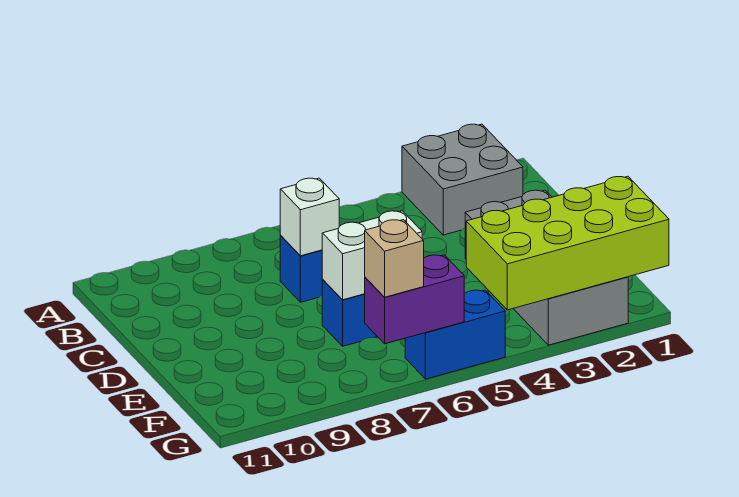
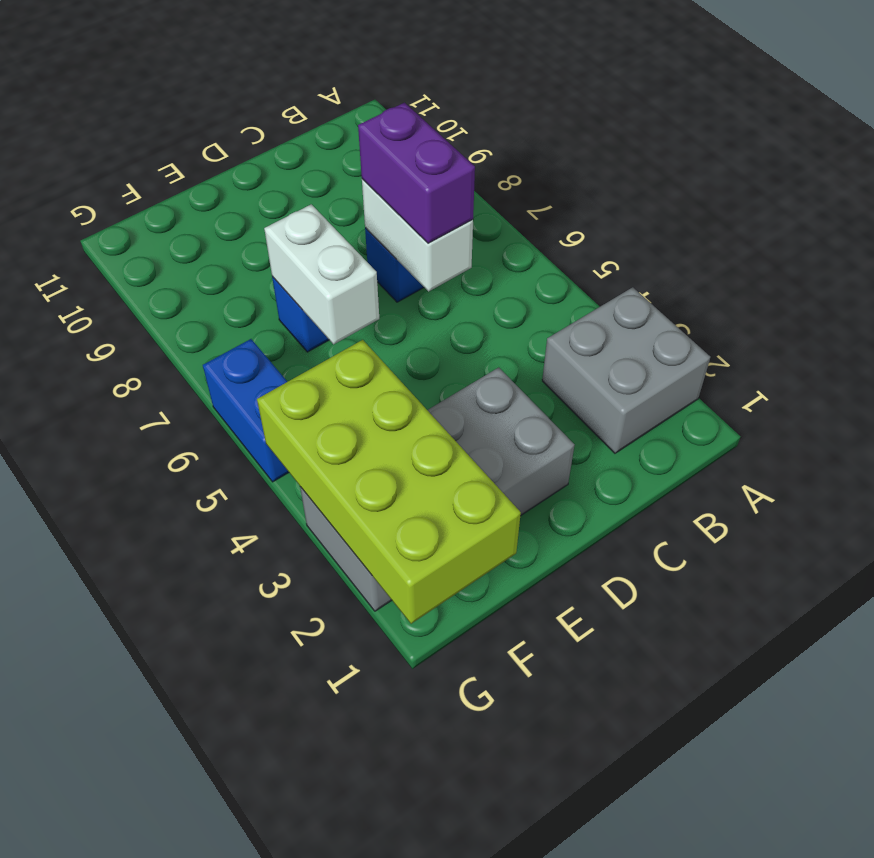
white brick C7 level 2 -> white brick C6:C7 level 2
purple brick G6:G7 level 2 -> purple brick C6:C7 level 3
tan brick G7 level 3 -> none

